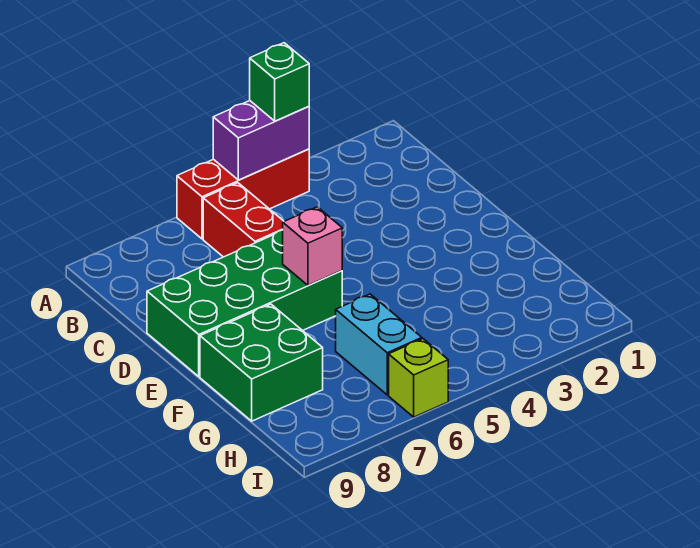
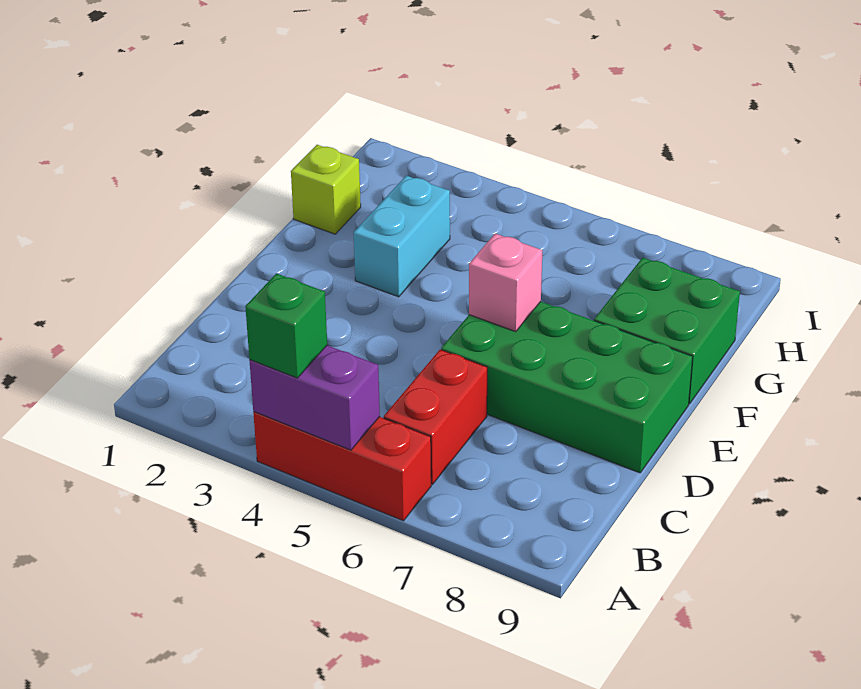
cyan brick G6:H6 level 1 -> cyan brick F3:G3 level 1
lime brick I6 level 1 -> lime brick G1 level 1

